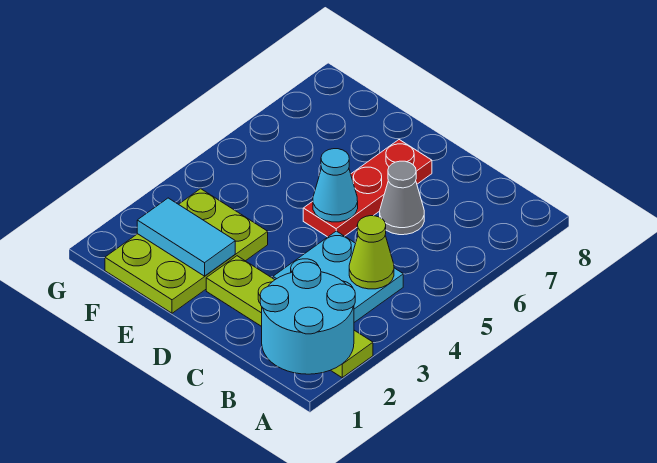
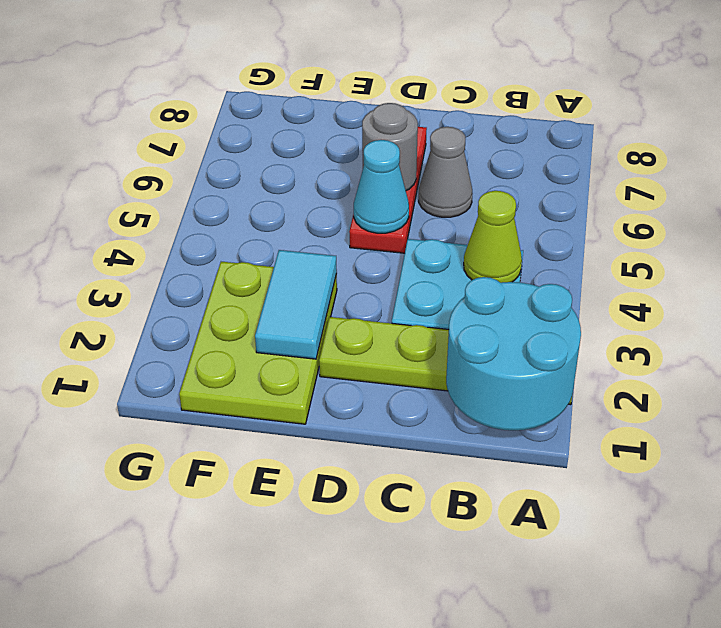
none -> grey round brick D6 level 2
cyan tile E2:F2 level 2 -> cyan tile E2:E3 level 2

